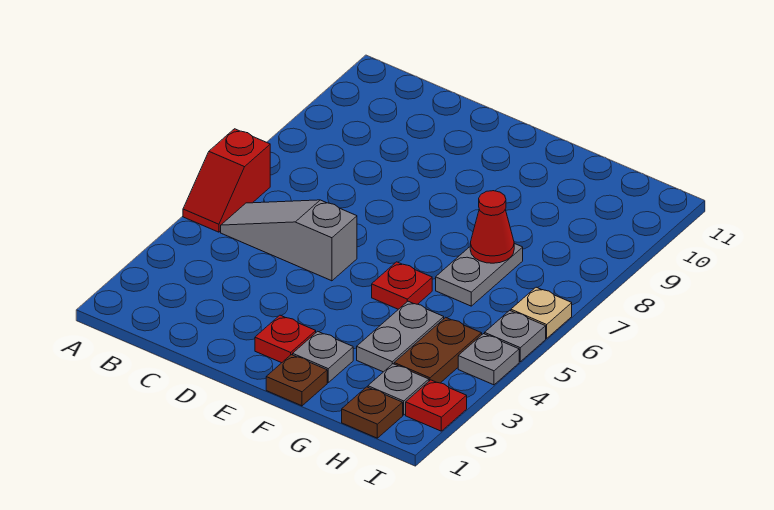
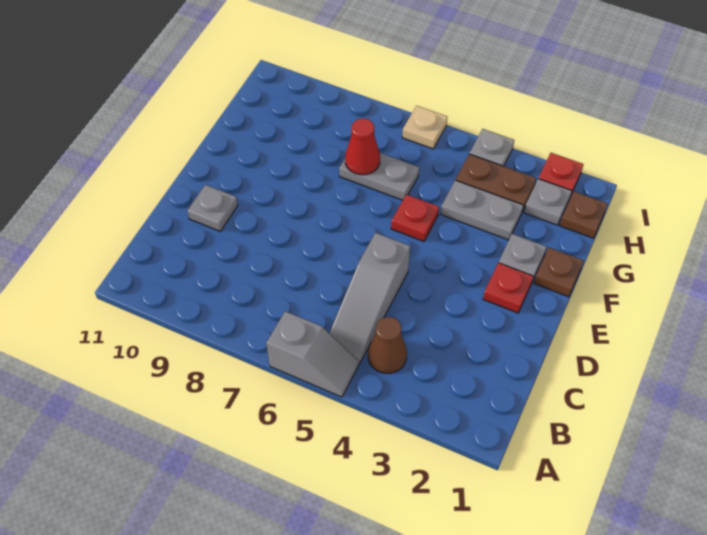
red slope A5:A6 level 1 top 6 -> grey slope A5:A6 level 1 top 6
none -> brown cone B4 level 1
grey plate I5 level 1 -> grey plate D10 level 1

